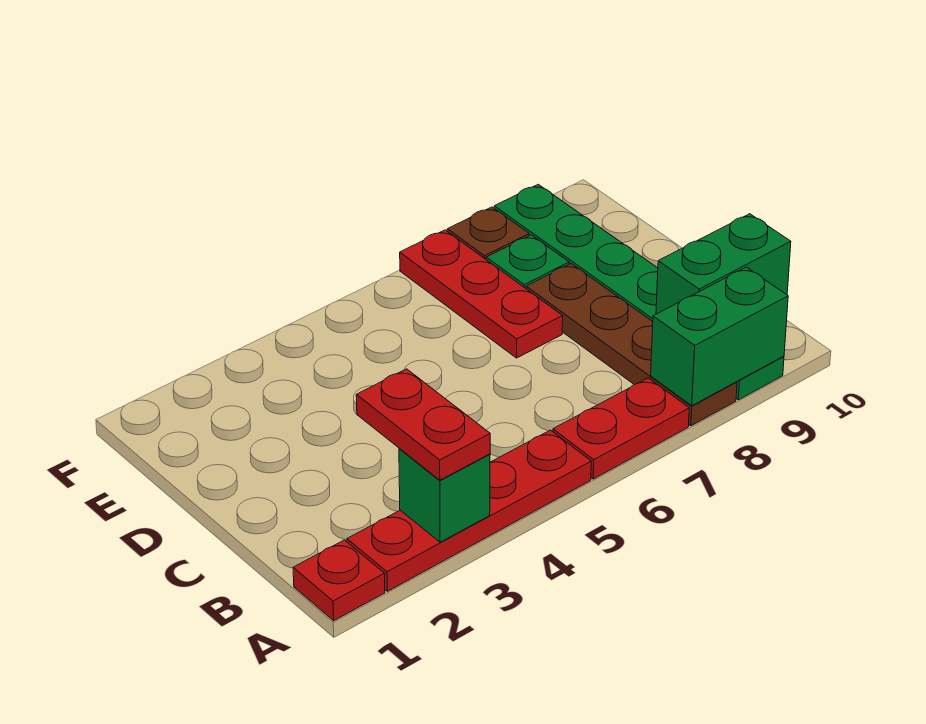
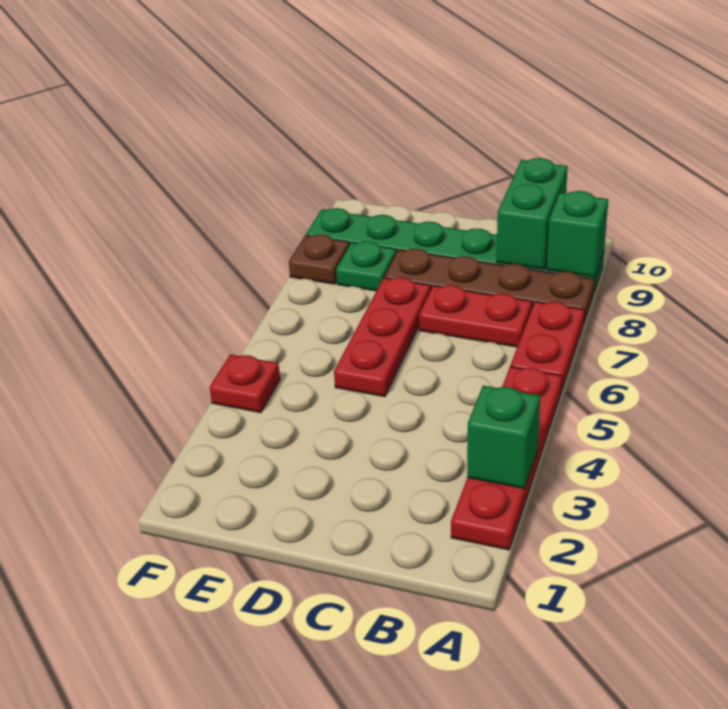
red plate A1 level 1 -> red plate F4 level 1
red plate A3:B3 level 3 -> red plate B7:C7 level 1
green brick A8:A9 level 2 -> green brick A9 level 2
red plate D7:F7 level 1 -> red plate D5:D7 level 1

